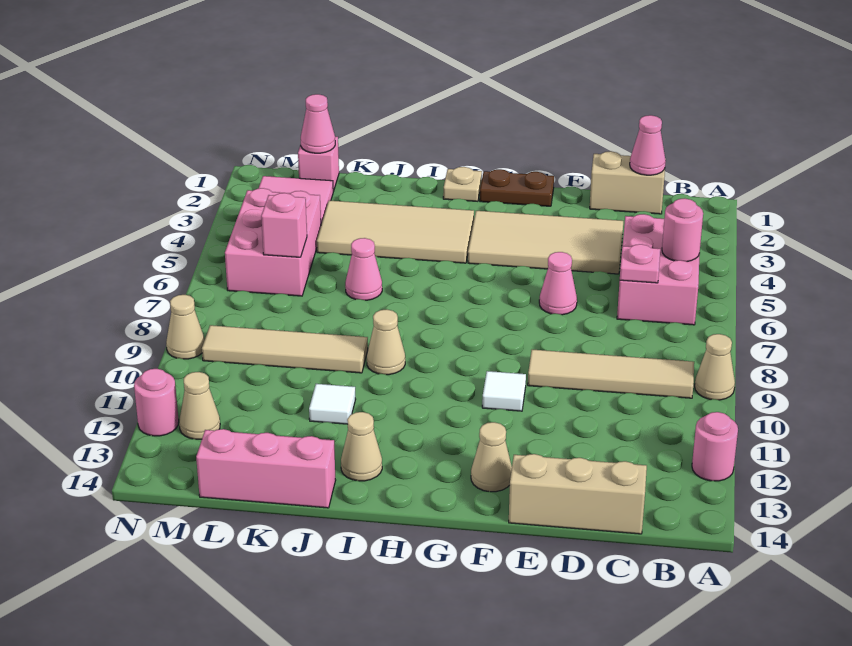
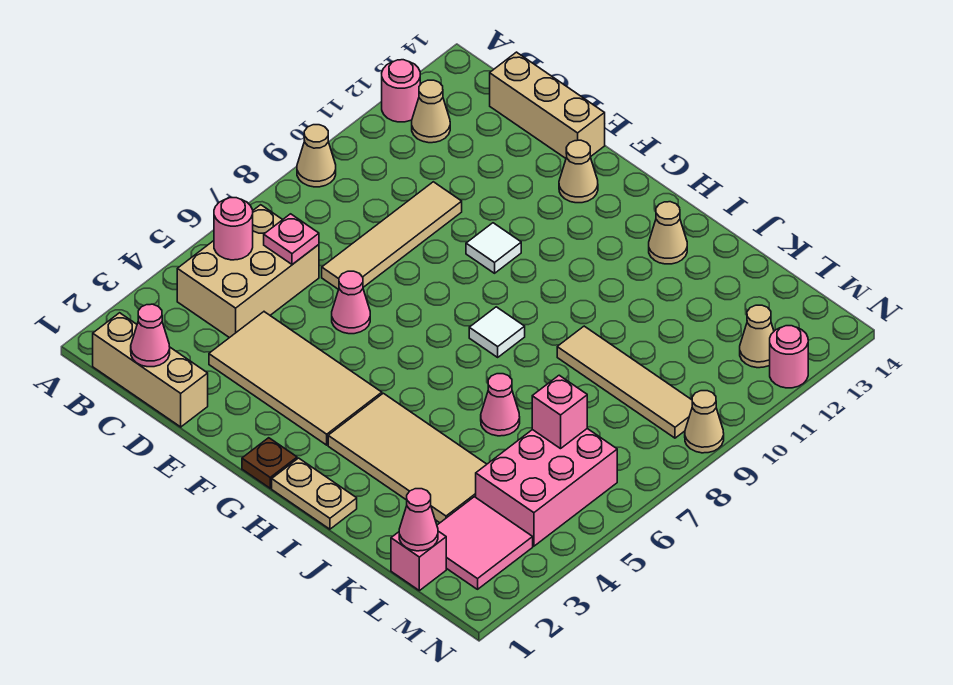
pink brick B4:C6 level 1 -> tan brick B4:C6 level 1
tan tile B9:E9 level 1 -> tan tile D7:D10 level 1
tan brick C1:D1 level 1 -> tan brick B1:D1 level 1
brown plate F1:G1 level 1 -> brown plate G1 level 1
tan plate H1 level 1 -> tan plate H1:I1 level 1
tan cone I9 level 1 -> tan cone B12 level 1
white tile J11 level 1 -> white tile H8 level 1
pink brick J14:L14 level 1 -> none

